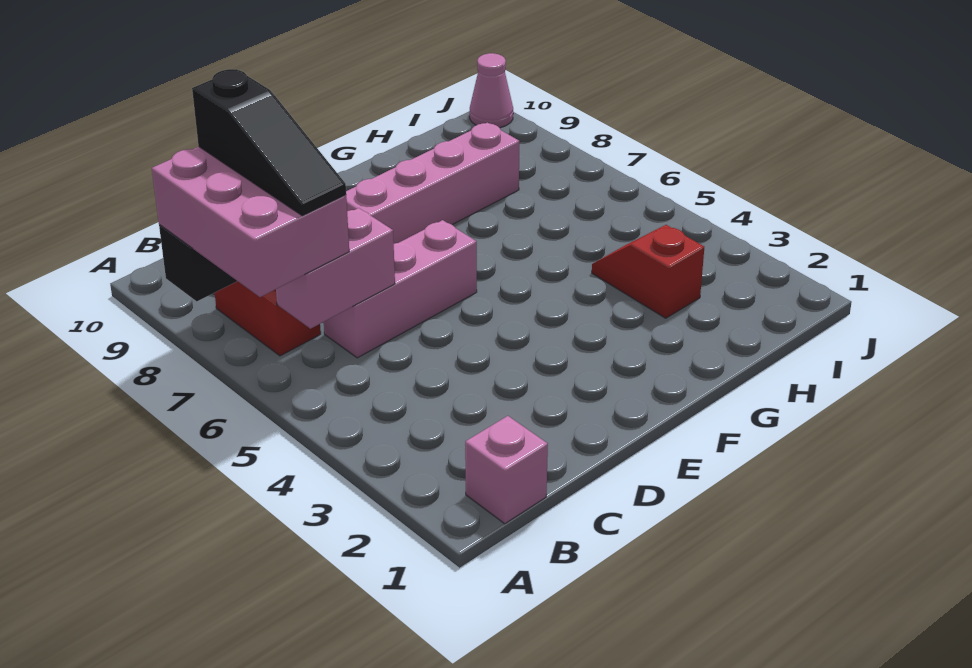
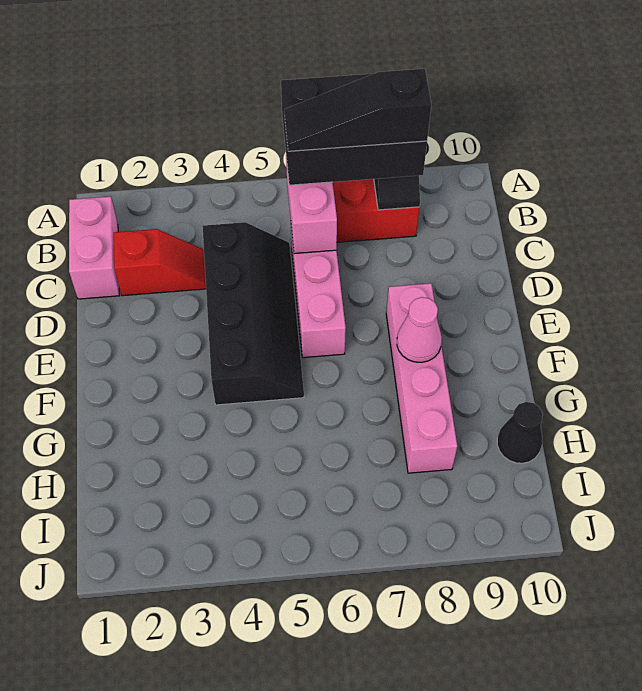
pink brick A6:B8 level 3 -> black brick A6:B8 level 3
pink brick B1 level 1 -> pink brick B1:C1 level 1
none -> black slope C4:F5 level 1 top 4
red slope H3:H4 level 1 top 3 -> red slope C2:C3 level 1 top 2
none -> black cone H10 level 1
pink cone J10 level 1 -> pink cone F8 level 2

